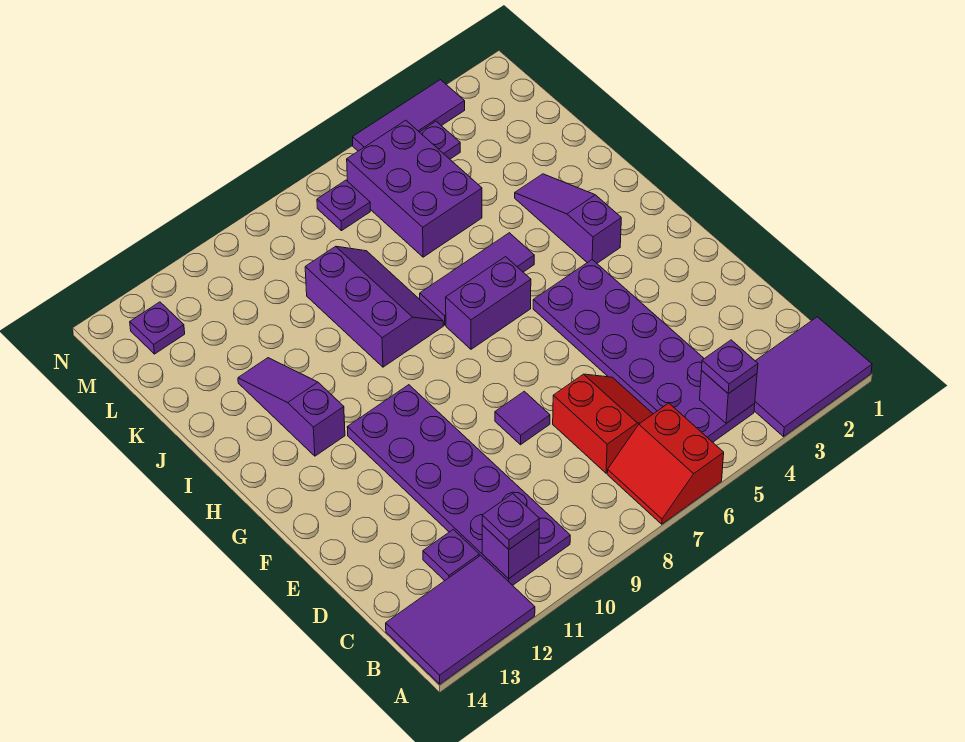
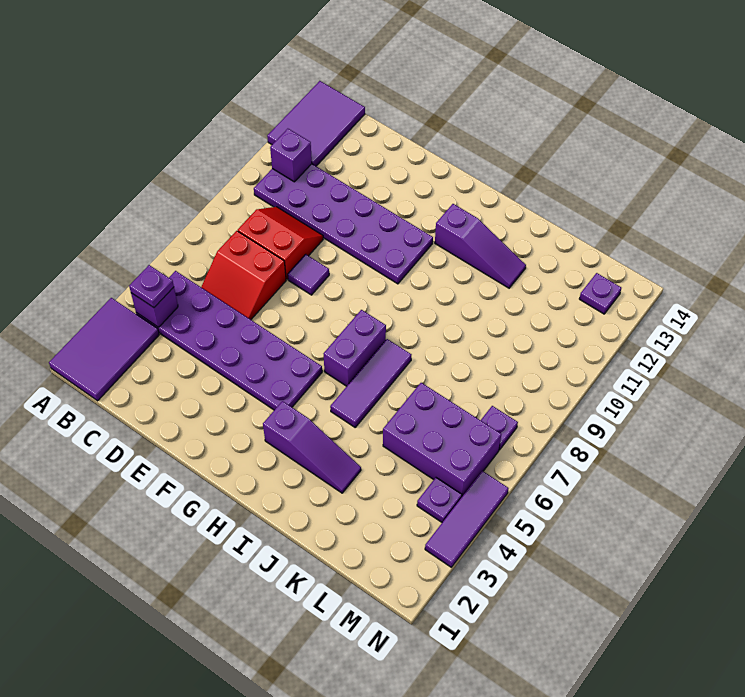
red slope A6:B7 level 1 top 6 -> red slope C8:D9 level 1 top 8
purple plate B11 level 3 -> none
purple plate C12 level 1 -> none
purple slope I8:K9 level 1 top 9 -> none

